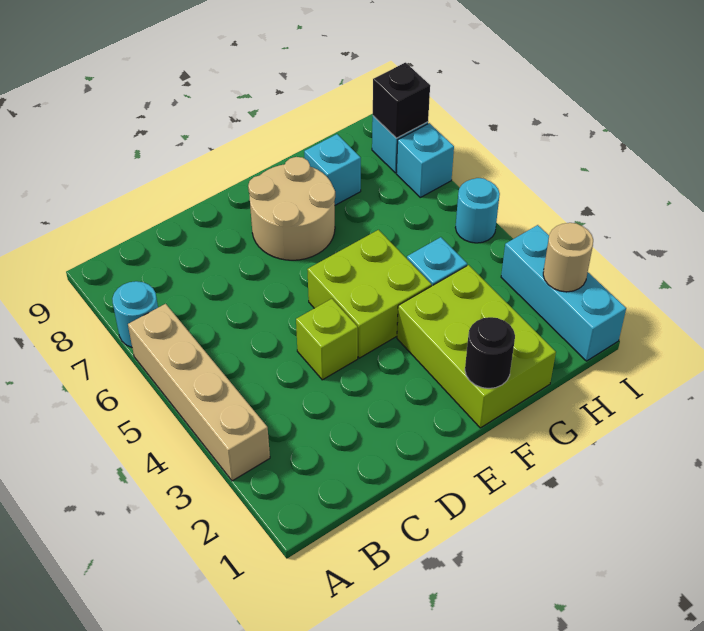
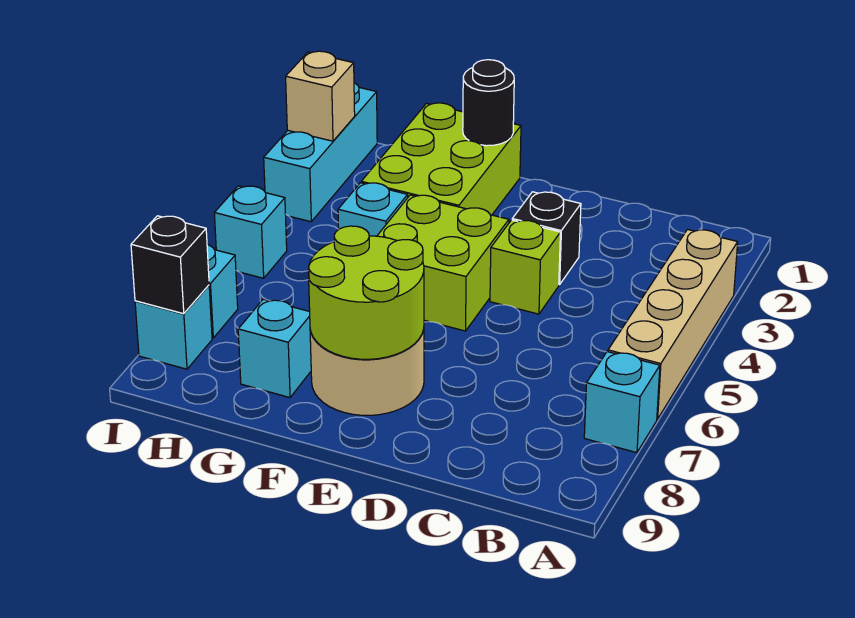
cyan round brick A7 level 1 -> cyan brick A7 level 1
none -> black brick D3 level 1
none -> lime round brick E7:F8 level 2
tan round brick I2 level 2 -> tan brick I2 level 2
cyan round brick I5 level 1 -> cyan brick I5 level 1

